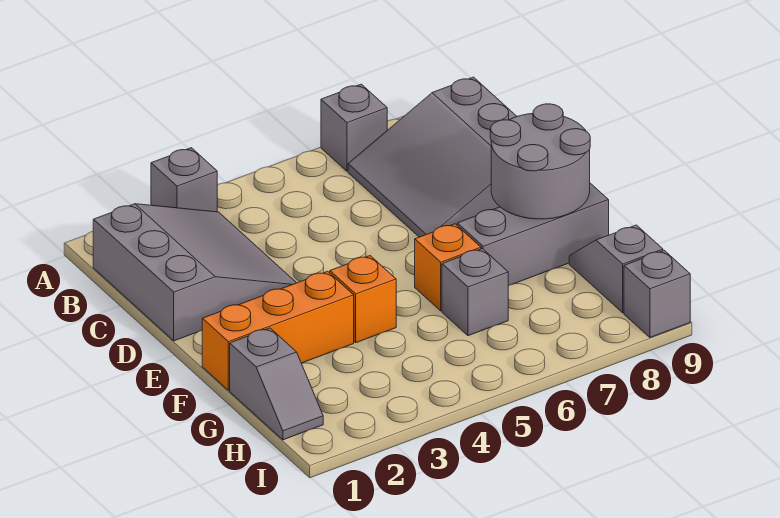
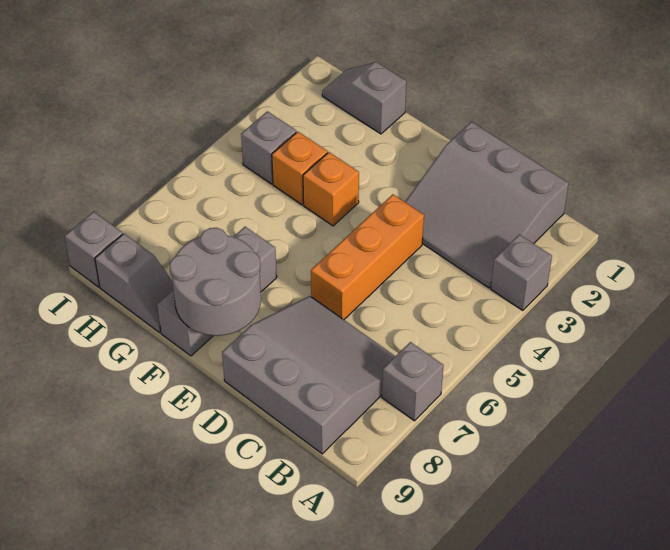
orange brick F1:F3 level 1 -> orange brick D4:D6 level 1
orange brick F6 level 1 -> orange brick G4 level 1
grey brick G6 level 1 -> grey brick H4 level 1

